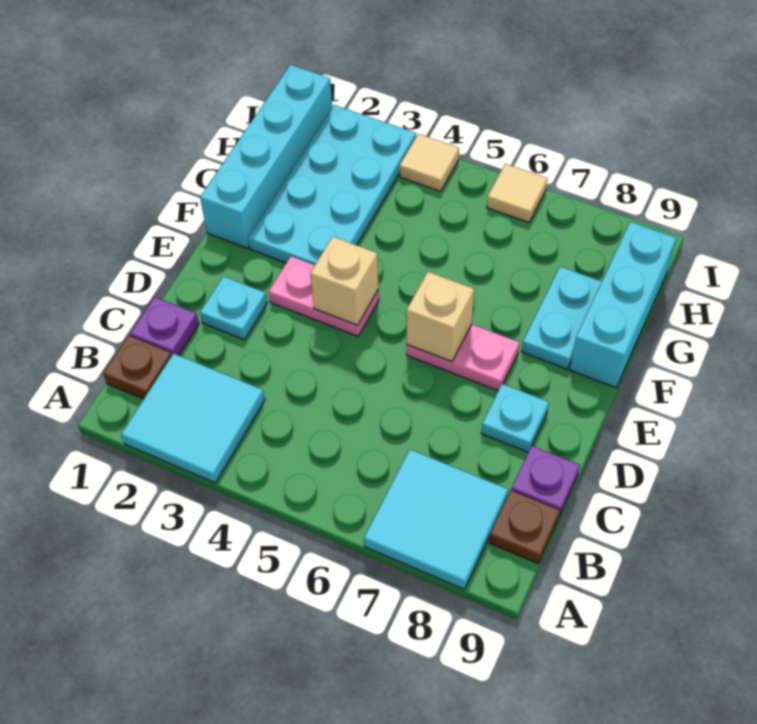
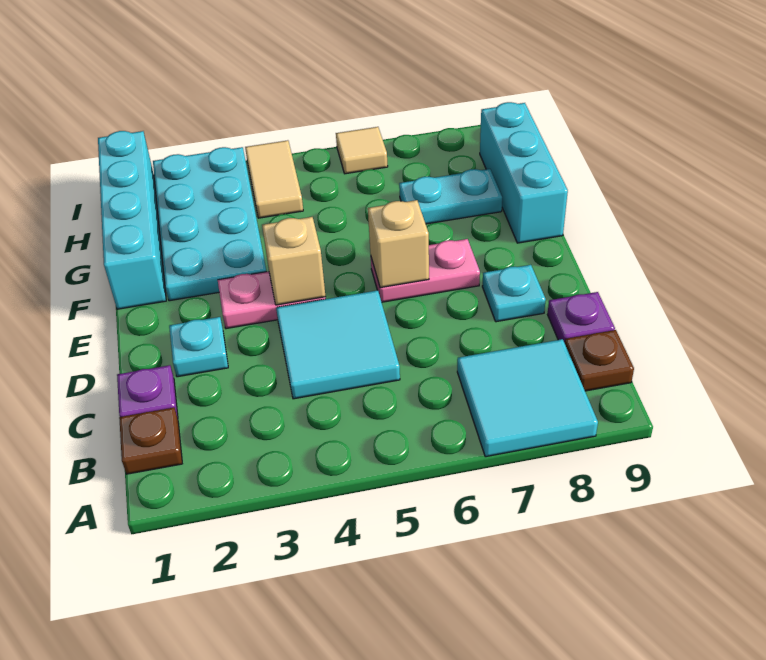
cyan tile A2:B3 level 1 -> cyan tile C4:D5 level 1
cyan plate F8:G8 level 1 -> cyan plate G7:G8 level 1
tan tile I4 level 1 -> tan tile H4:I4 level 1

